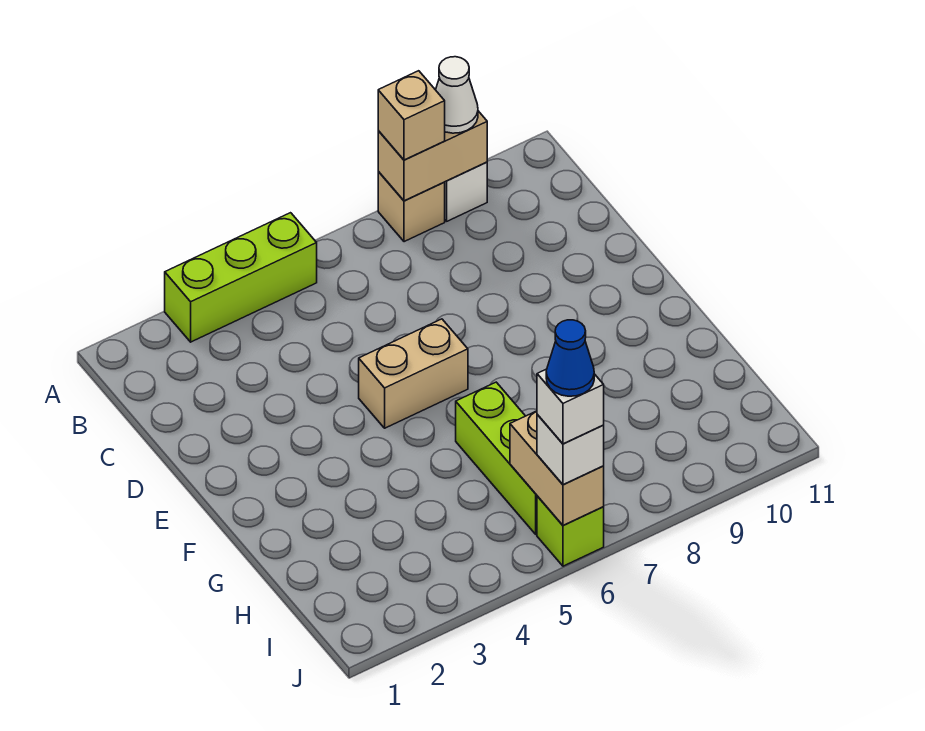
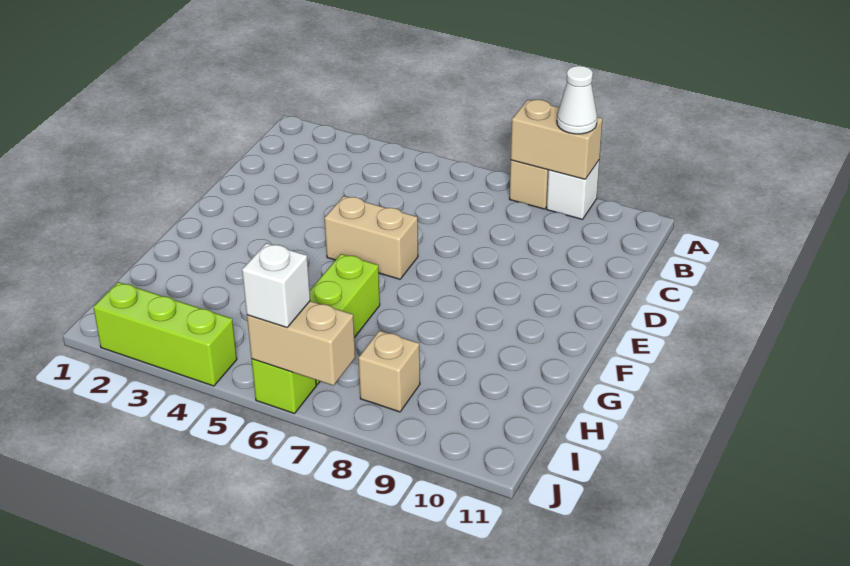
lime brick A3:A5 level 1 -> lime brick J2:J4 level 1
tan brick A8 level 3 -> tan brick I8 level 1
tan brick I6:J6 level 2 -> tan brick J6:J7 level 2
white brick J6 level 4 -> none
blue cone J6 level 5 -> none

